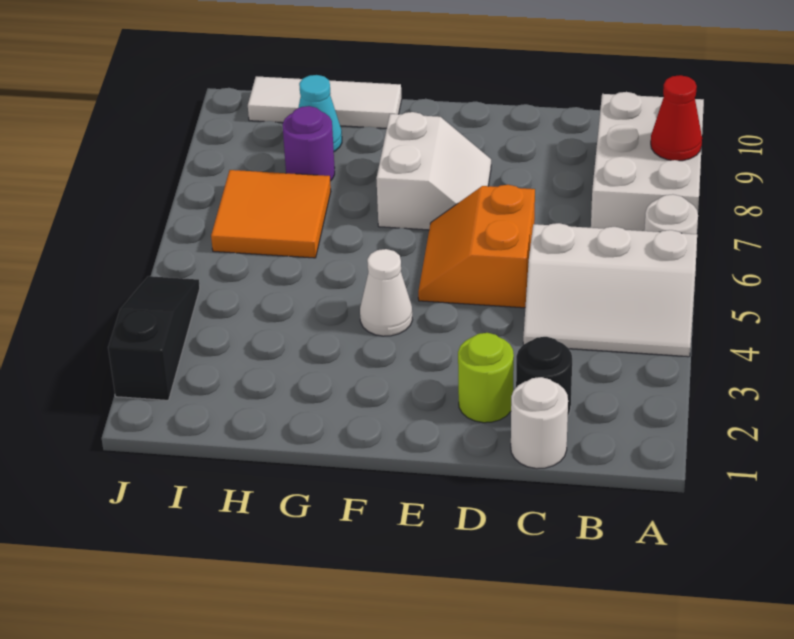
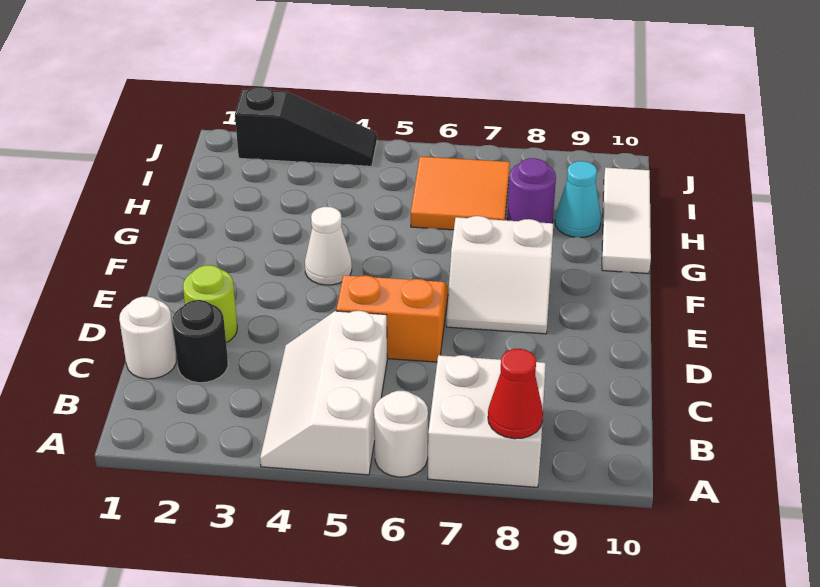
white brick A7:B9 level 1 -> white brick A7:B8 level 1

